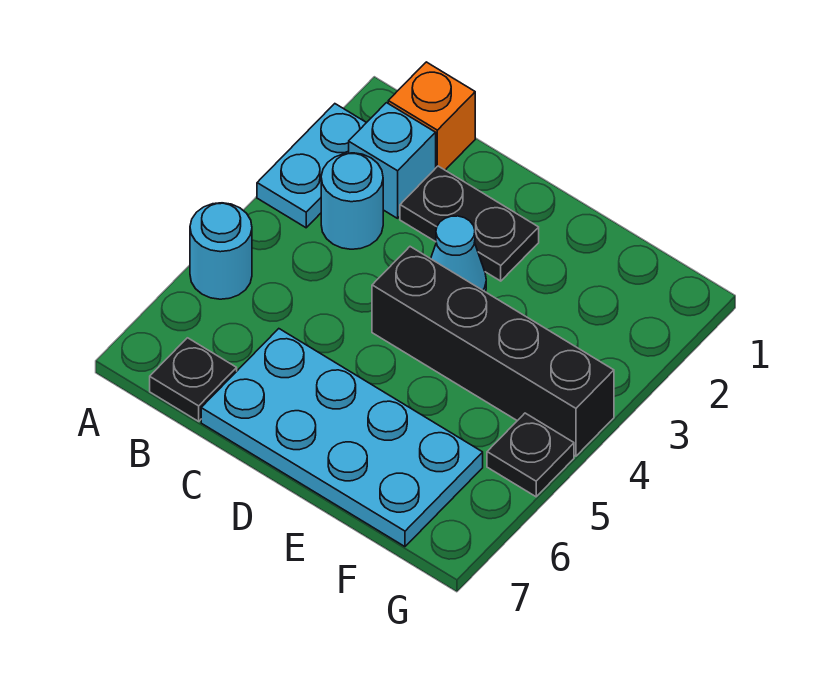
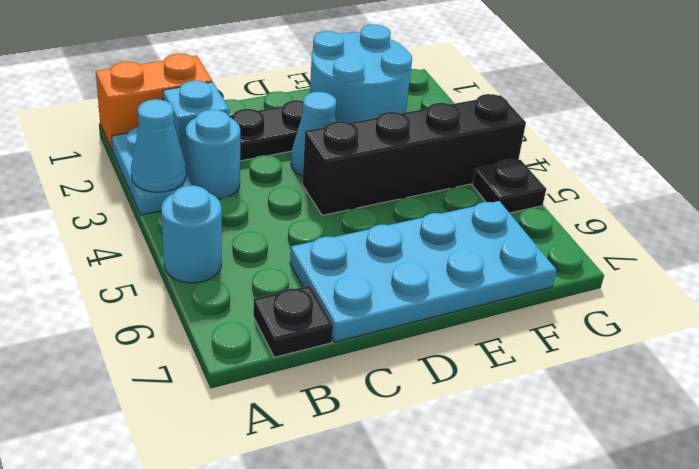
none -> cyan cone A3 level 2
orange brick B1 level 1 -> orange brick A1:B1 level 1
none -> cyan round brick E1:F2 level 1

